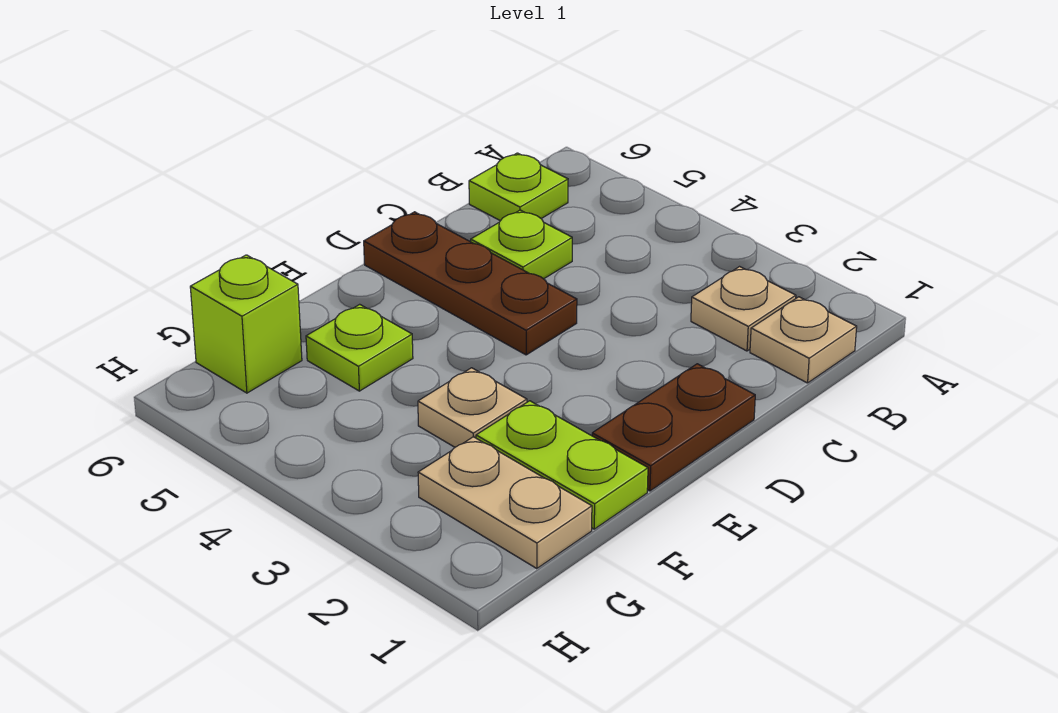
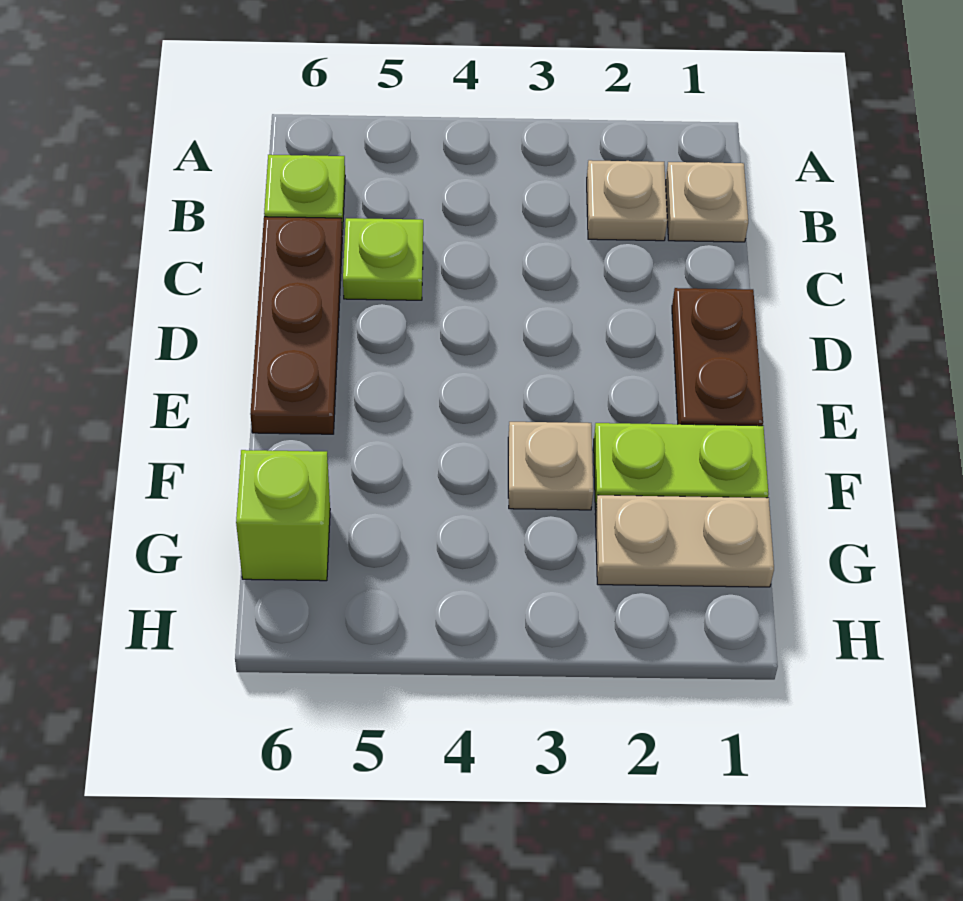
brown plate D4:D6 level 1 -> brown plate C6:E6 level 1
lime plate F5 level 1 -> none

